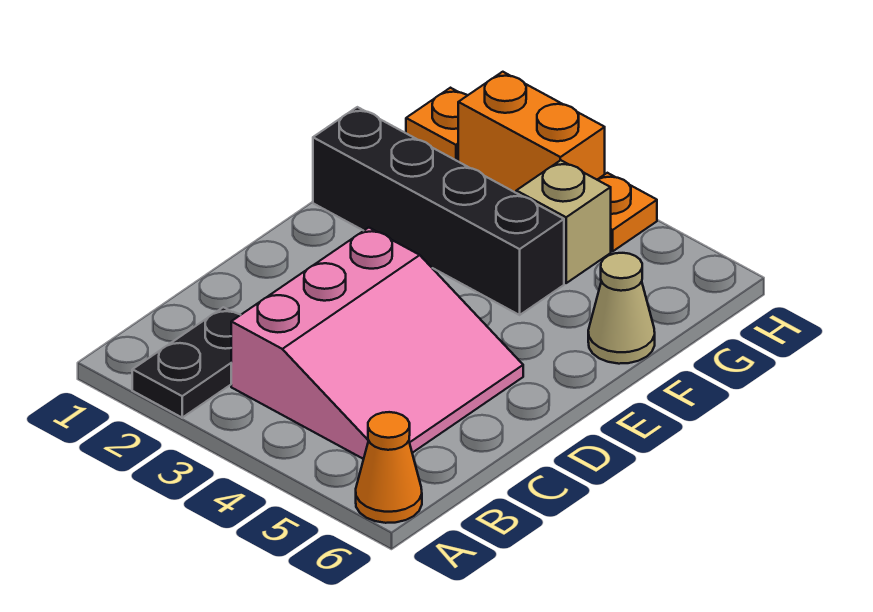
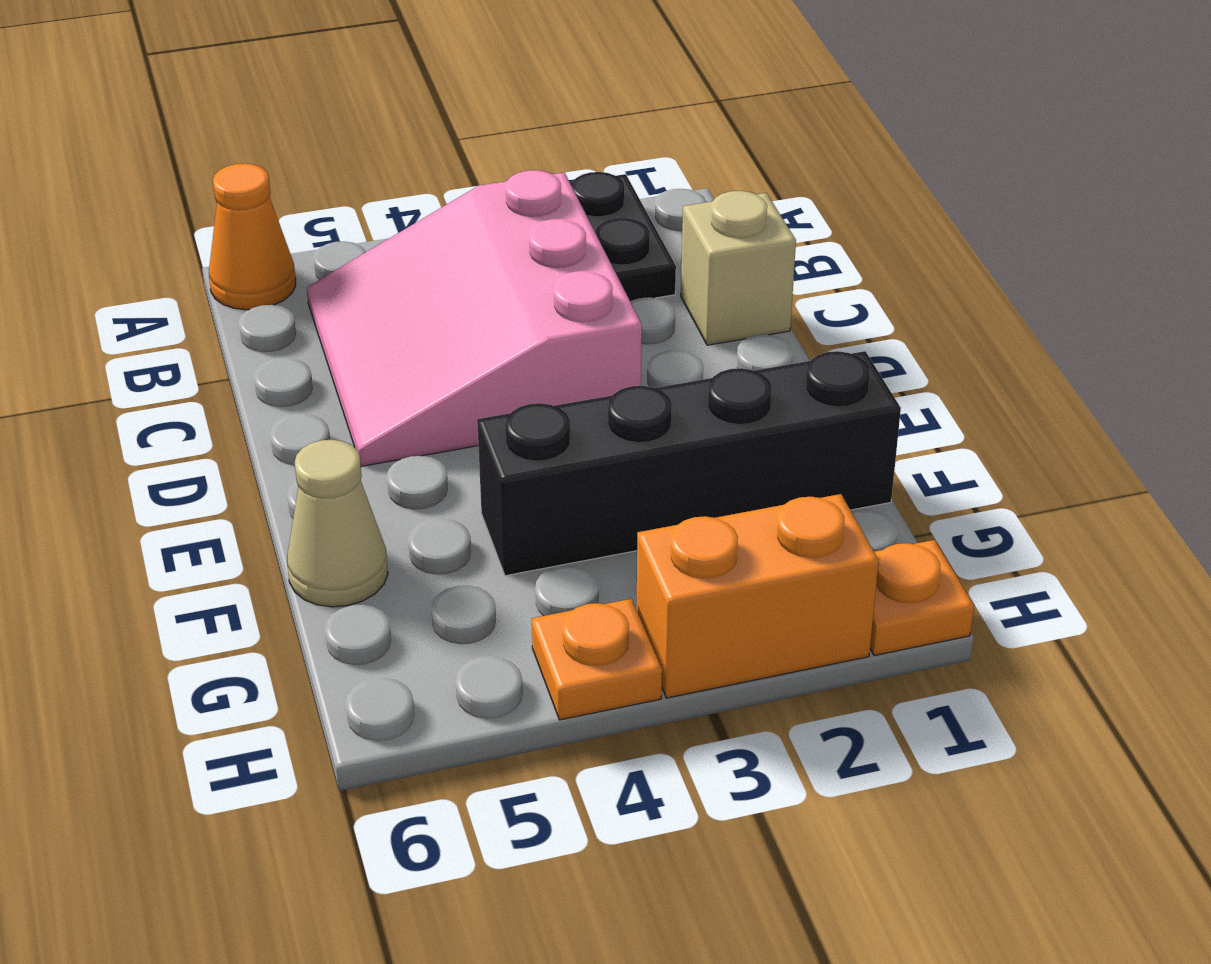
tan brick G4 level 1 -> tan brick C1 level 1

